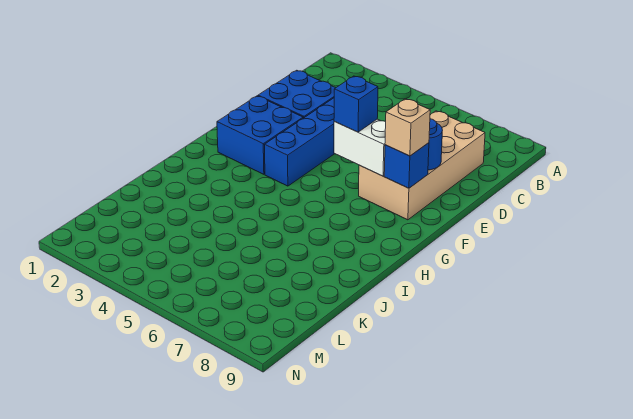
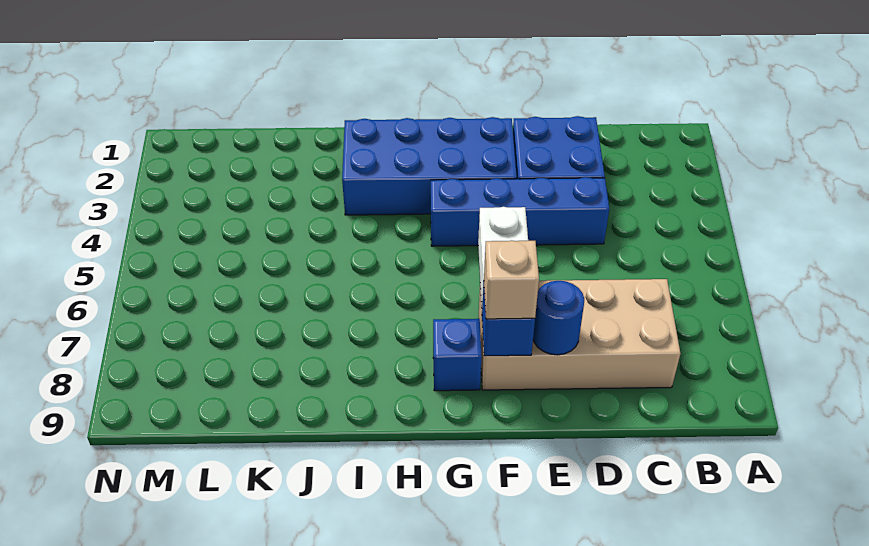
blue brick F2:G3 level 1 -> blue brick F2:I3 level 1
blue brick F6 level 3 -> blue brick G8 level 1

